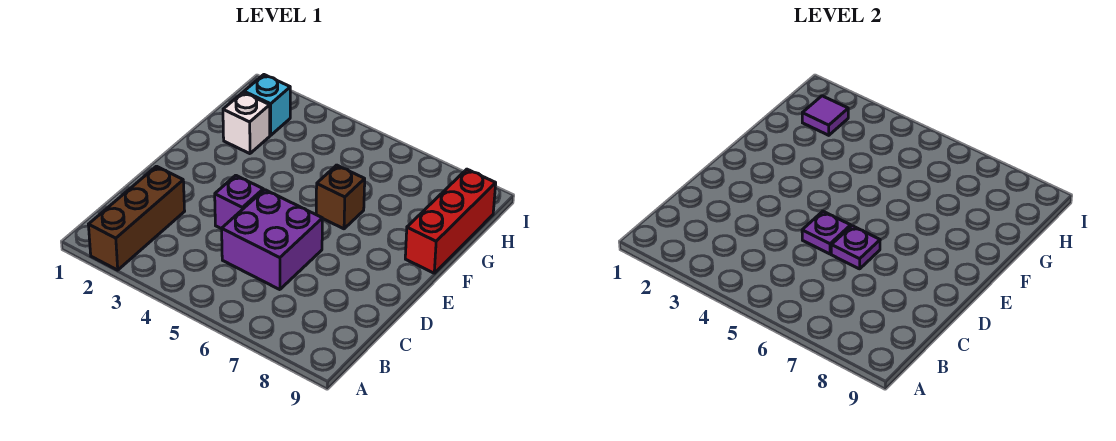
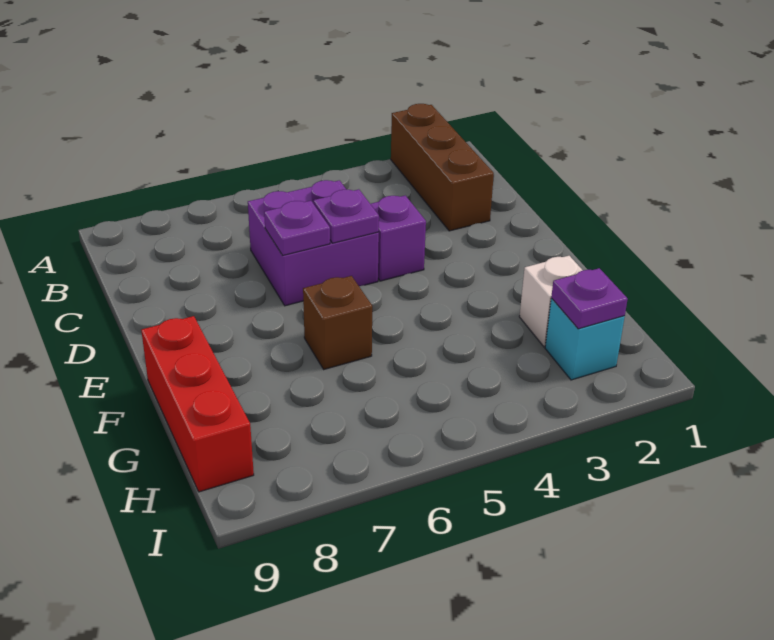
purple tile H2 level 2 -> purple plate H2 level 2

